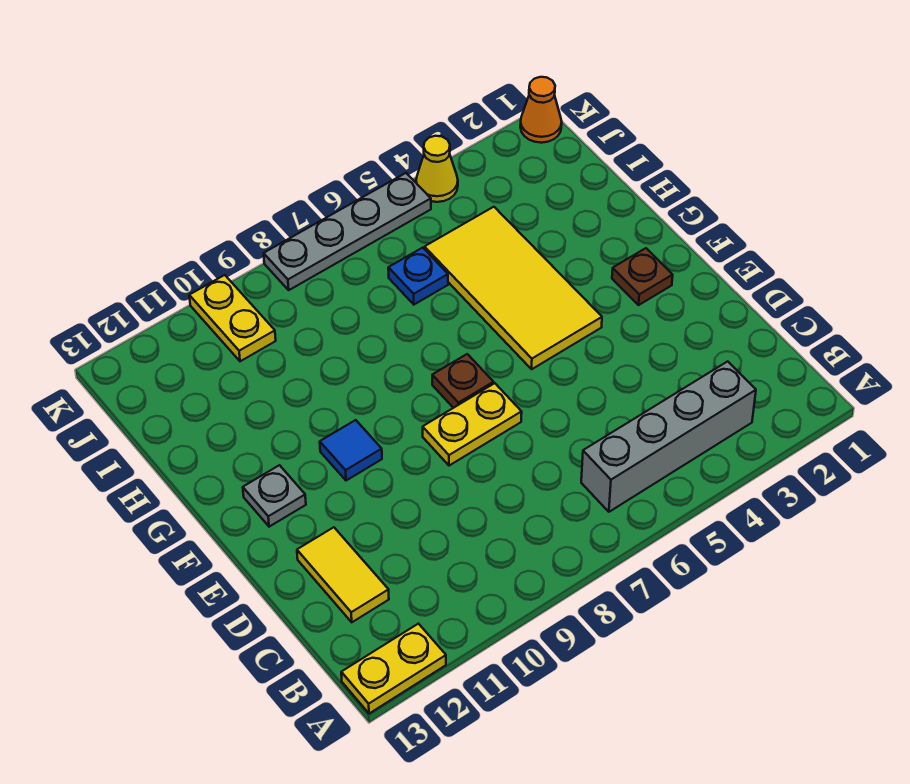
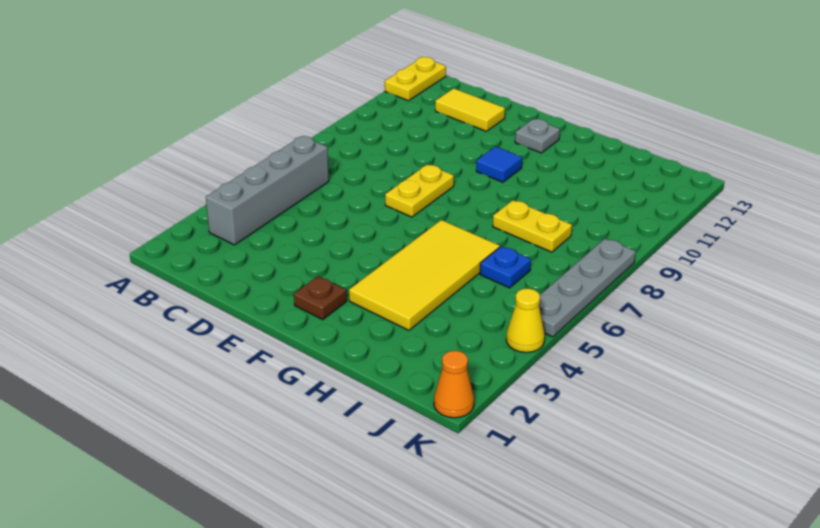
yellow tile F4:I5 level 1 -> yellow tile G3:H6 level 1
brown plate F7 level 1 -> none
yellow plate J10:K10 level 1 -> yellow plate H8:I8 level 1

